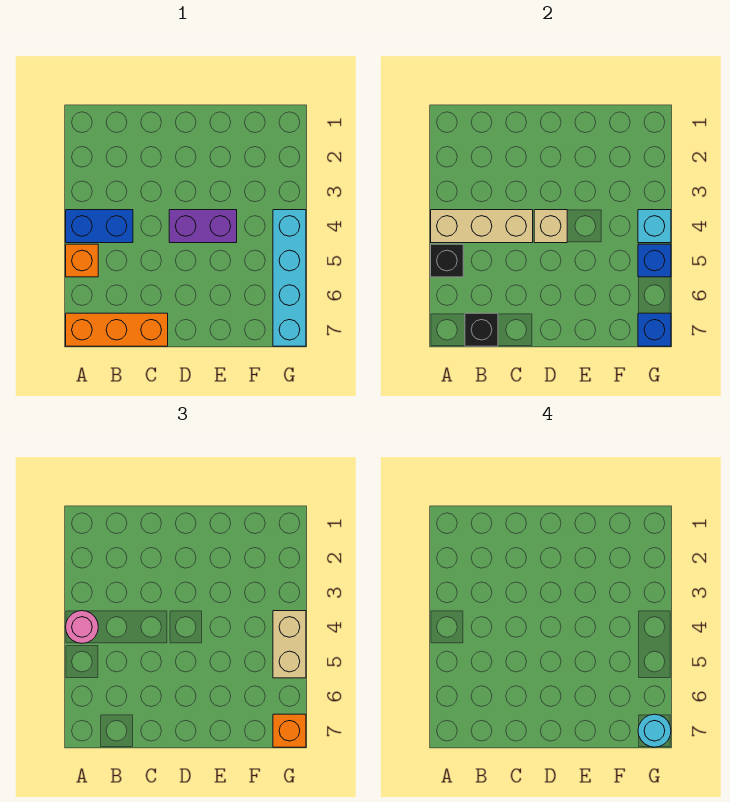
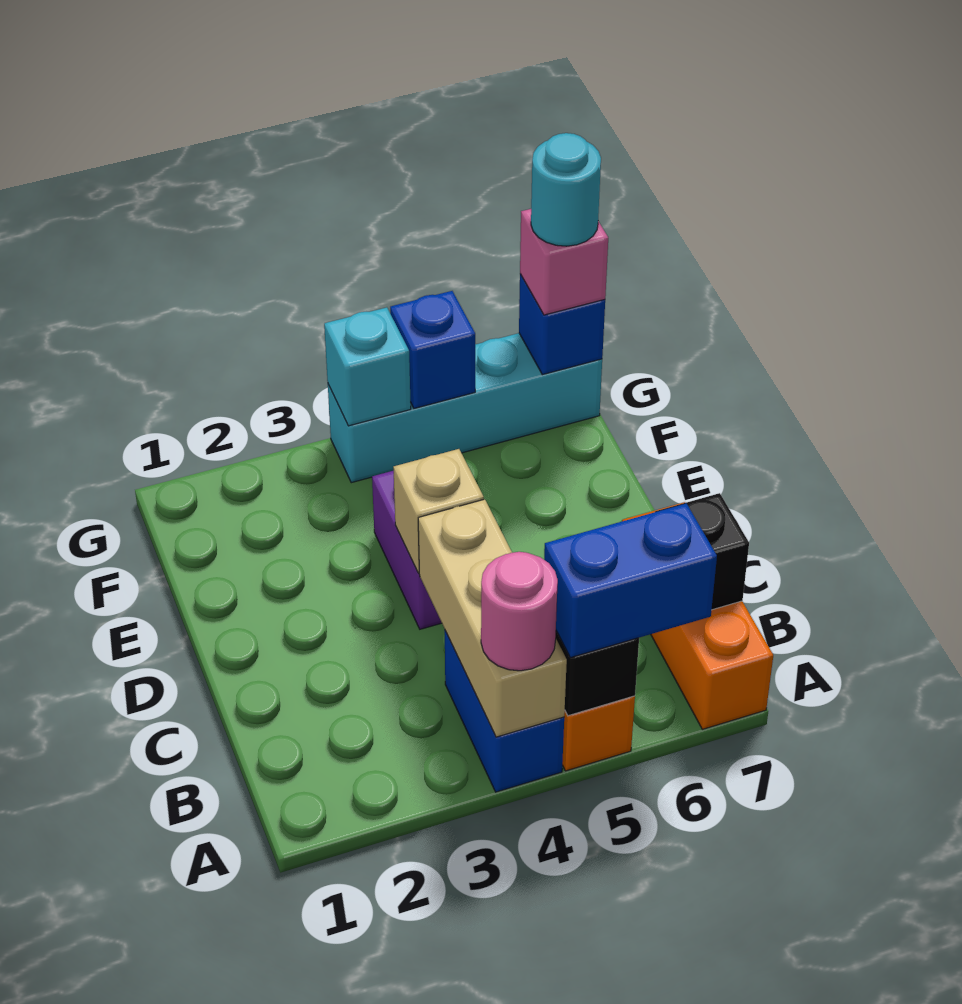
none -> blue brick A5:A6 level 3
tan brick G4:G5 level 3 -> none
orange brick G7 level 3 -> pink brick G7 level 3

